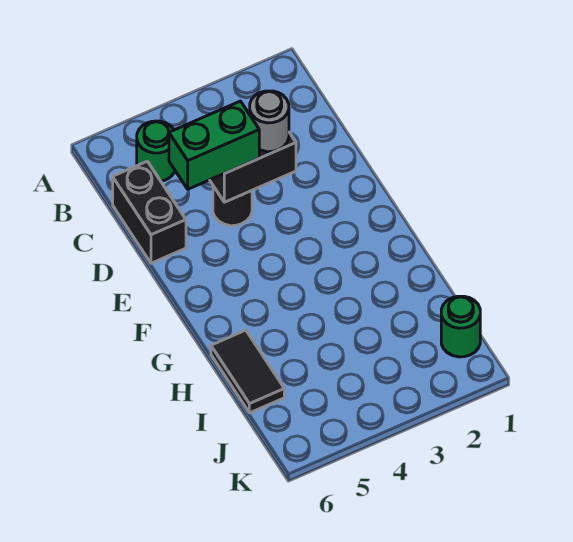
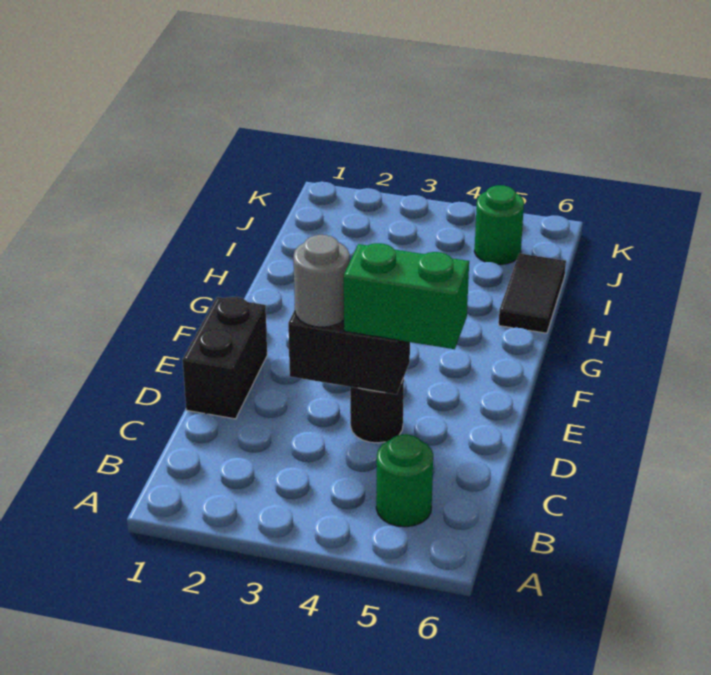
black brick C6:D6 level 1 -> black brick D1:E1 level 1
green round brick J1 level 1 -> green round brick J5 level 1

